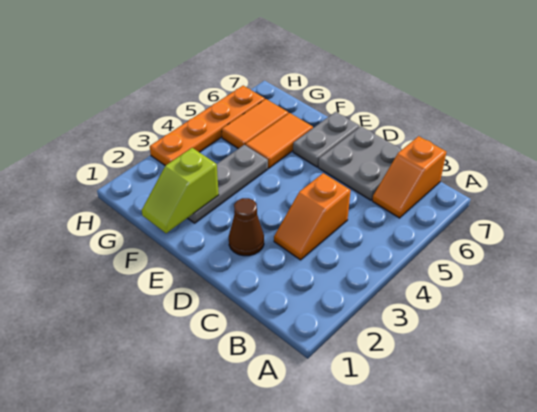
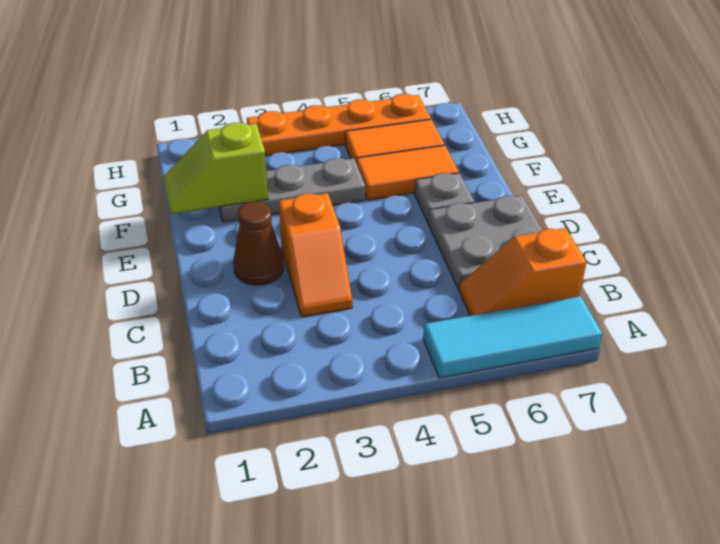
none -> cyan tile A5:A7 level 1
orange slope C3:C4 level 1 top 4 -> orange slope C3:D3 level 1 top D
grey plate E6:E7 level 1 -> grey plate E6 level 1

